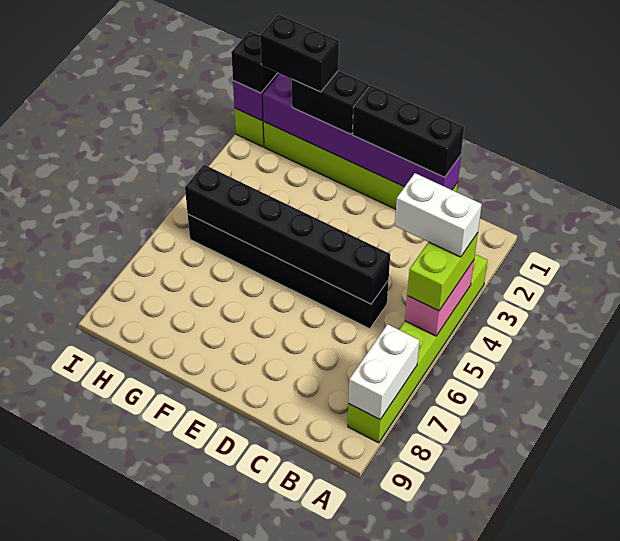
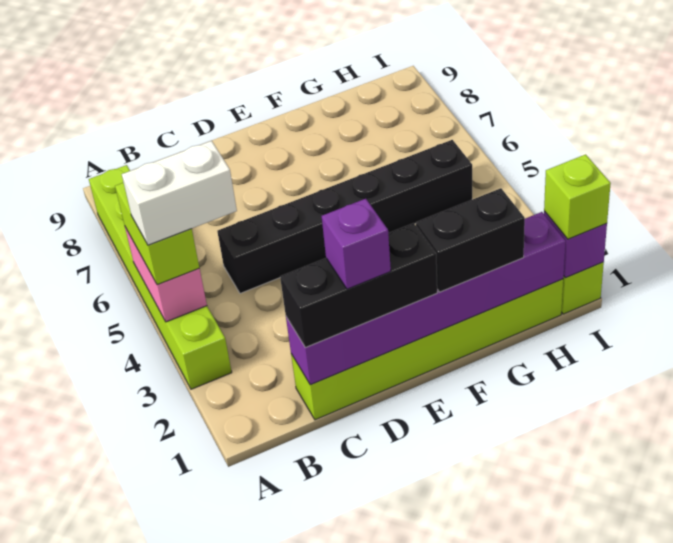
white brick A7:A8 level 2 -> none
black brick C5:H5 level 2 -> none
none -> purple brick D1 level 4
black brick G1:H1 level 4 -> none
black brick I1 level 3 -> lime brick I1 level 3

